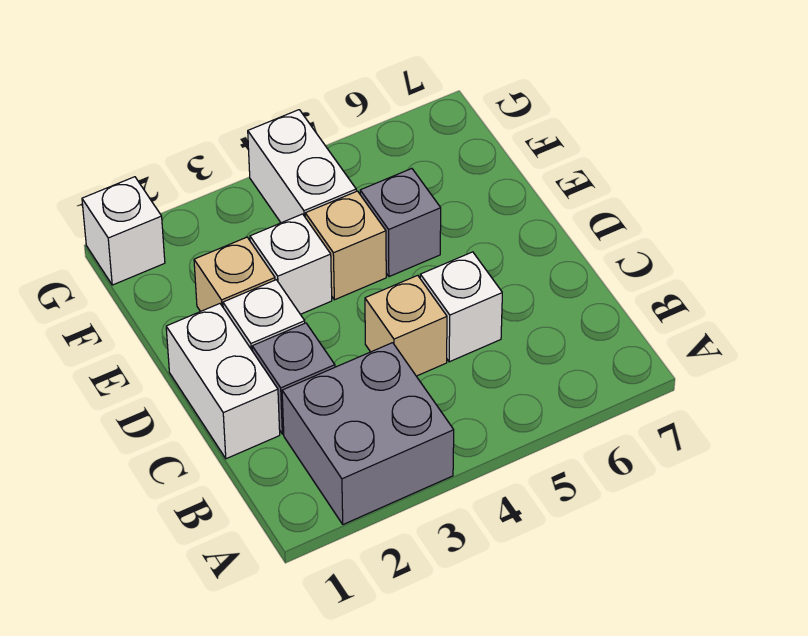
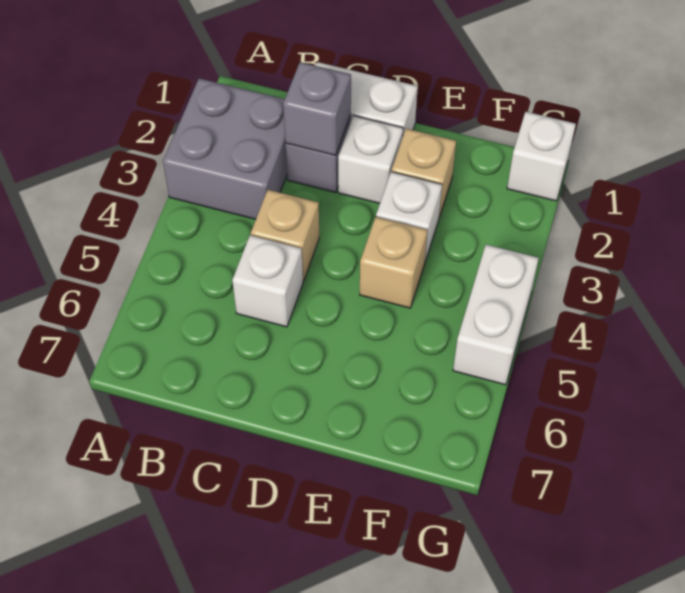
grey brick E5 level 1 -> grey brick C2 level 2
white brick F4:G4 level 1 -> white brick G4:G5 level 1

